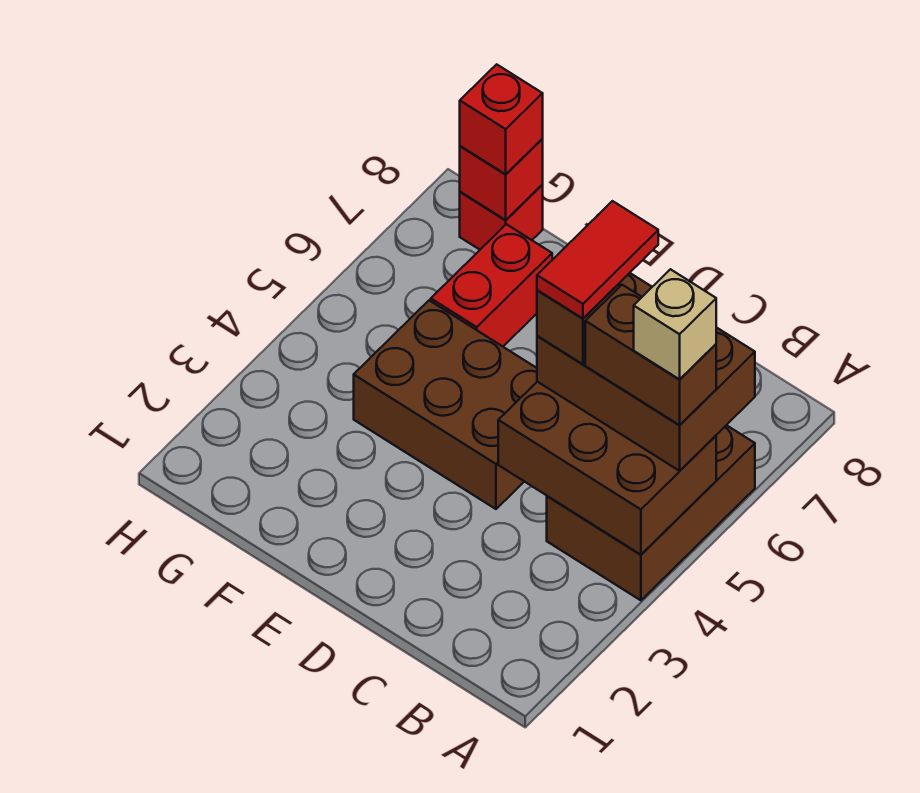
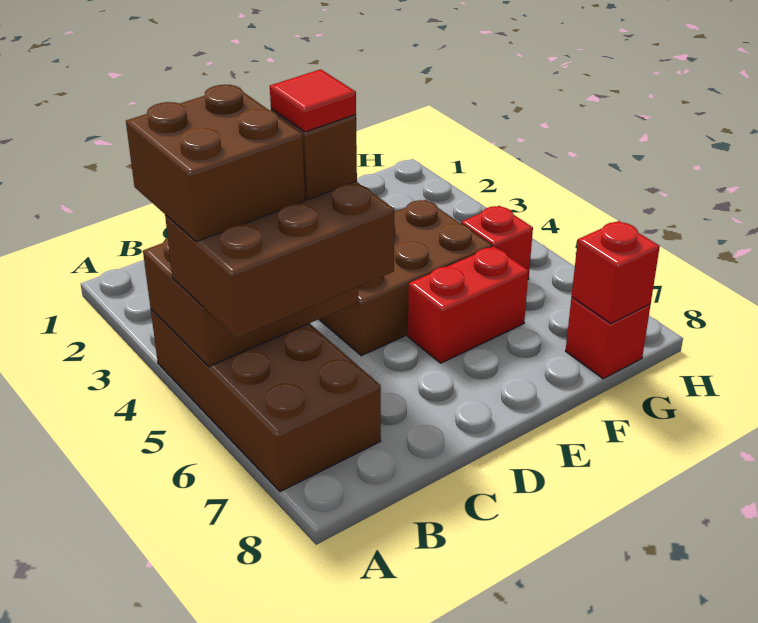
brown brick A4:B6 level 1 -> brown brick A4:B7 level 1
brown brick A5:B5 level 4 -> brown brick A4:B5 level 4
tan brick A5 level 5 -> none
red tile C5:C6 level 5 -> red tile C5 level 5
red brick F6:F7 level 1 -> red brick E6:F6 level 1
red brick G8 level 3 -> red brick G5 level 1

